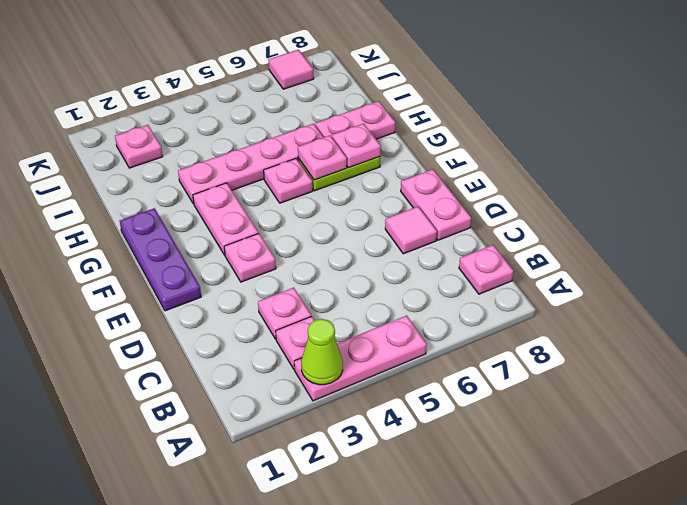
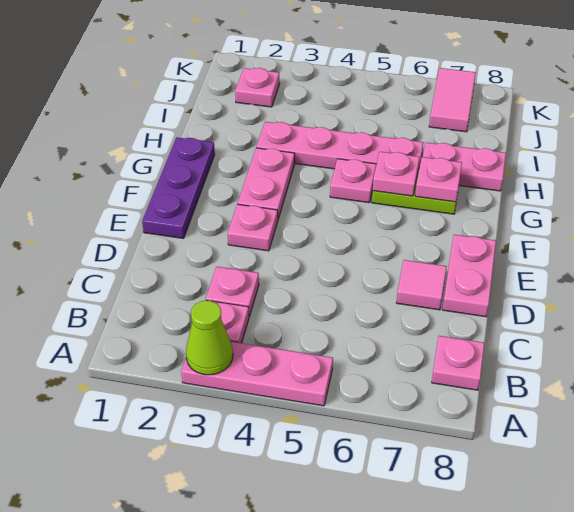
pink tile K7 level 1 -> pink tile J7:K7 level 1

